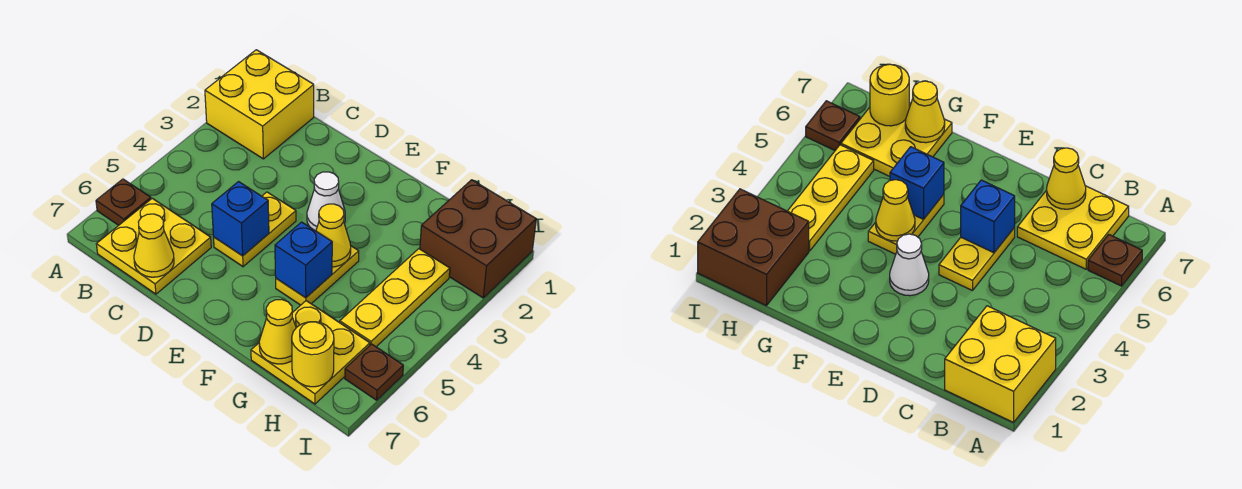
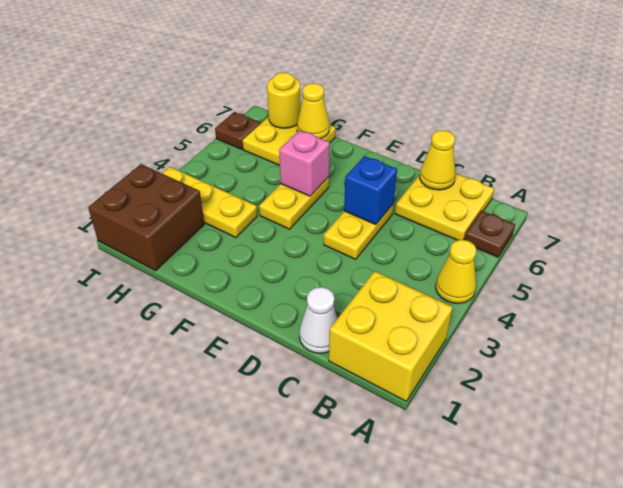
white cone E3 level 1 -> white cone C1 level 1
yellow cone F4 level 2 -> yellow cone A4 level 1
blue brick F5 level 2 -> pink brick F5 level 2
yellow plate H3:H5 level 1 -> yellow plate G3:I3 level 1

